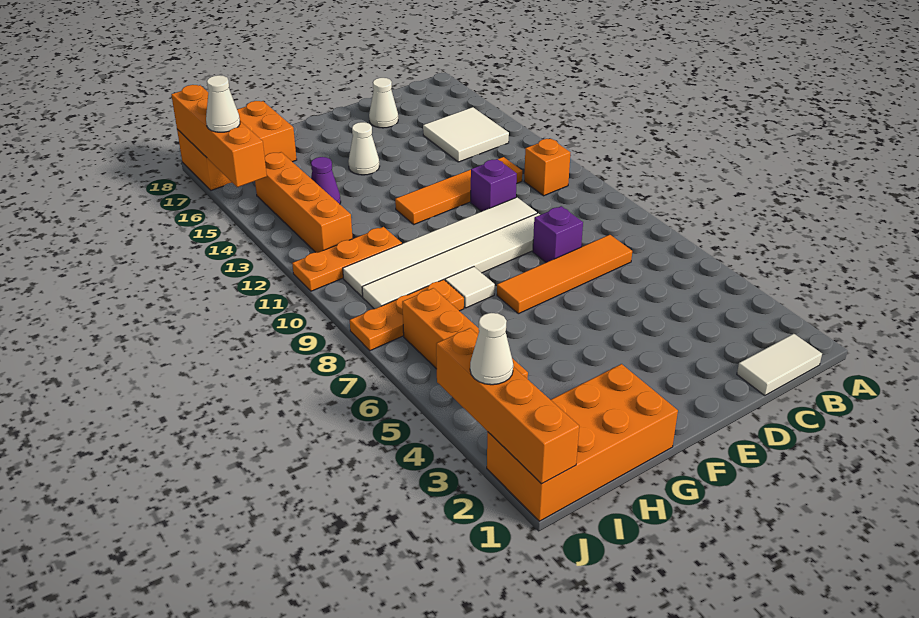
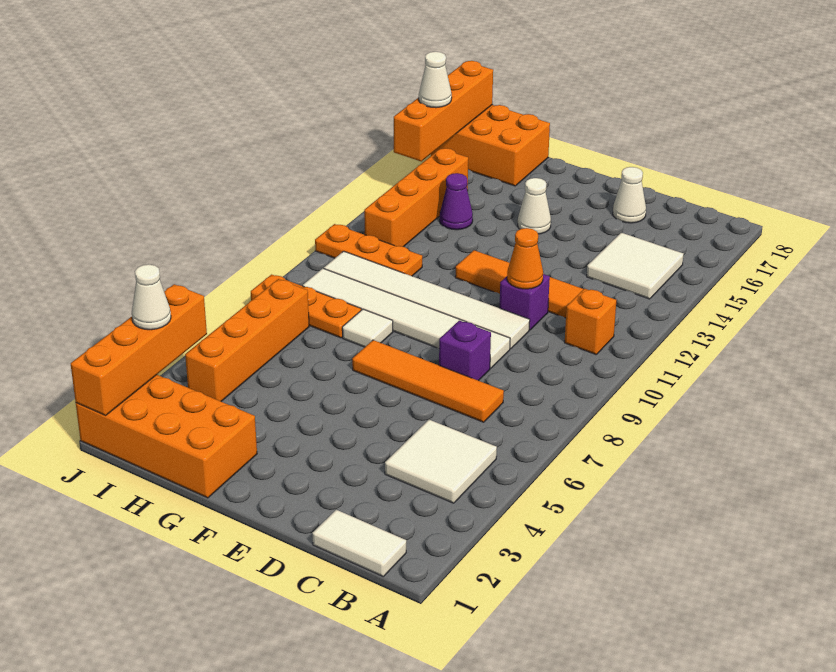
none -> white tile B4:C5 level 1
none -> orange cone D11 level 2

